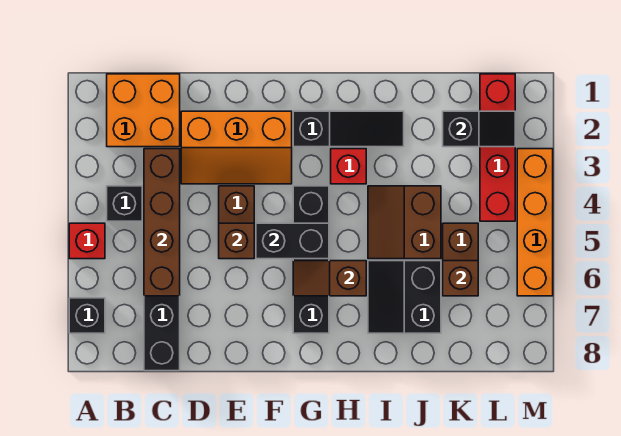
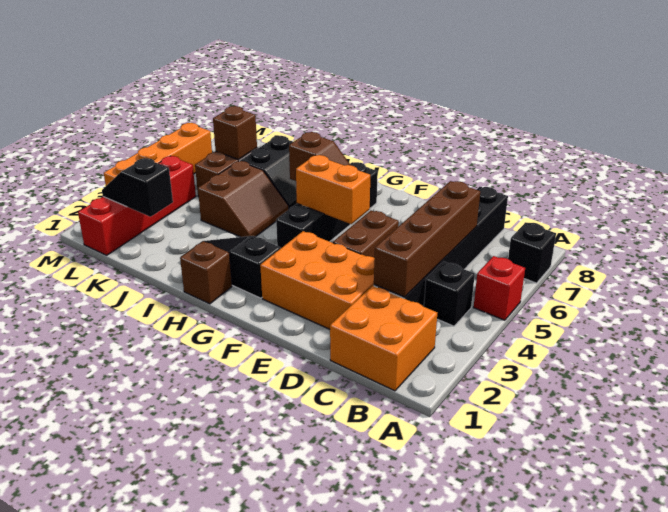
orange slope D2:F3 level 1 top 2 -> orange brick D2:F3 level 1
brown brick E5 level 2 -> brown brick H1 level 1
black brick F5:G5 level 2 -> orange brick F5:G5 level 2
red brick H3 level 1 -> none

